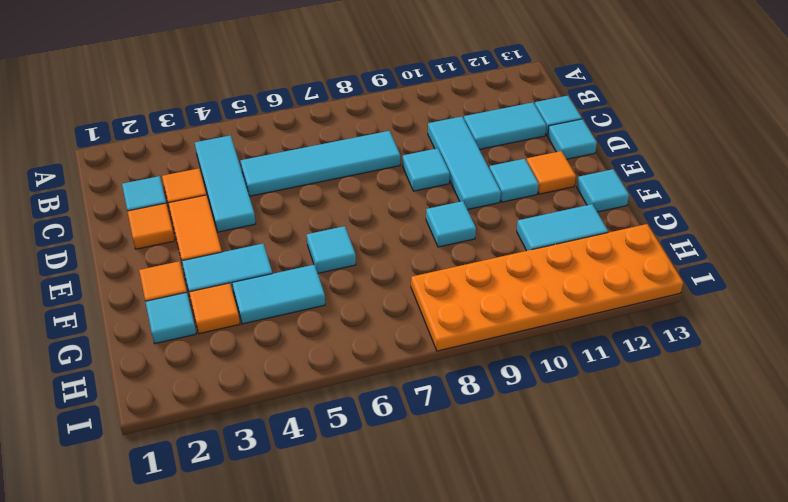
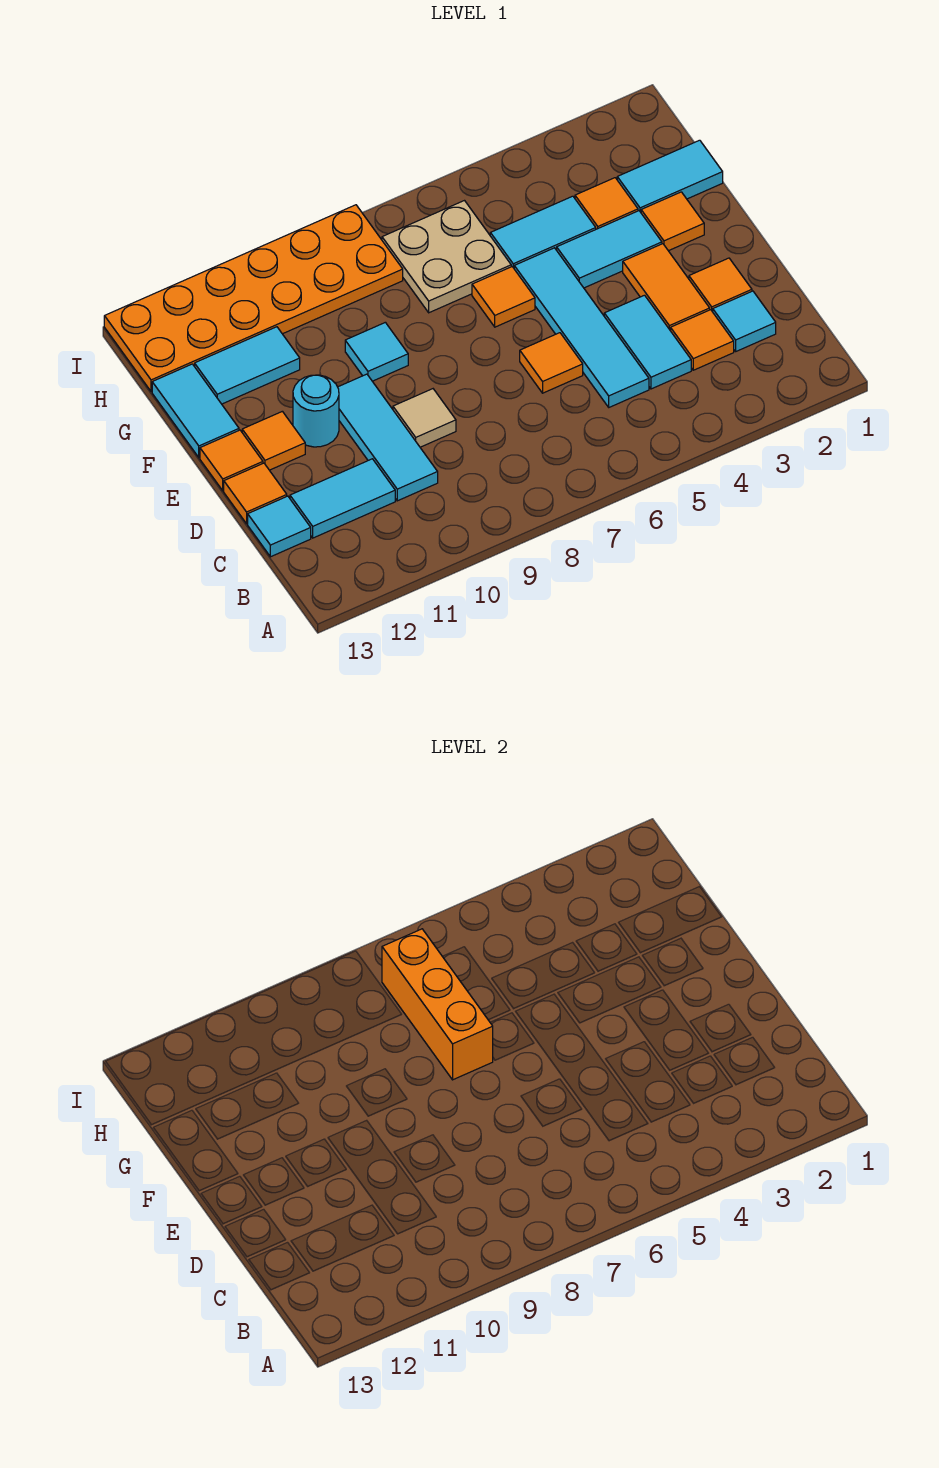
cyan tile B4:D4 level 1 -> cyan tile C4:D4 level 1
cyan tile C5:C8 level 1 -> cyan tile C5:F5 level 1
none -> orange tile D6 level 1
cyan tile D9 level 1 -> tan tile D9 level 1
cyan tile D13 level 1 -> orange tile D13 level 1
cyan tile E11 level 1 -> cyan round brick E11 level 1
none -> orange tile E13 level 1
cyan tile F6 level 1 -> orange tile F6 level 1
none -> orange brick F7:H7 level 2
cyan tile F13 level 1 -> cyan tile F13:G13 level 1
cyan tile G2 level 1 -> cyan tile G1:G2 level 1
none -> tan plate G6:H7 level 1

